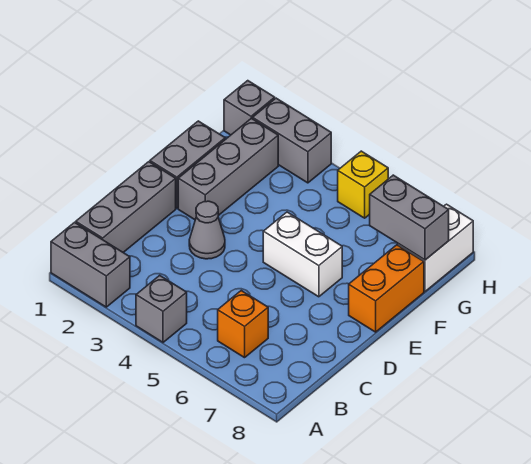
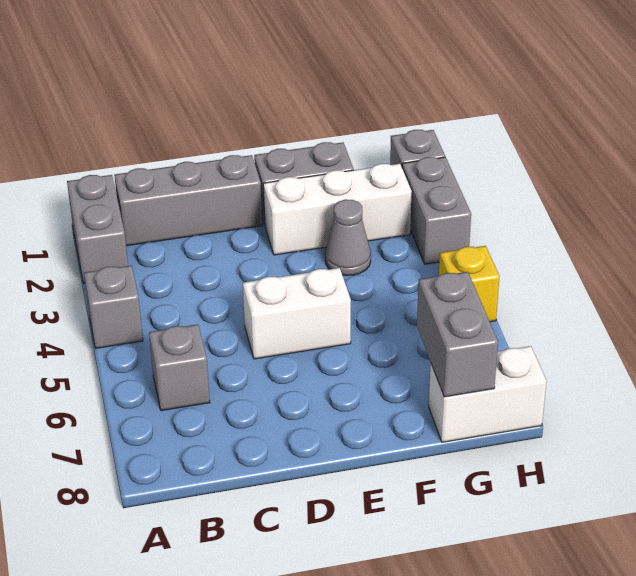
orange brick B6 level 1 -> grey brick B6 level 1
grey cone D3 level 1 -> grey cone F3 level 1
grey brick E2:G2 level 1 -> white brick E2:G2 level 1
white brick E5:E6 level 1 -> white brick D5:E5 level 1
orange brick E8:F8 level 1 -> none

